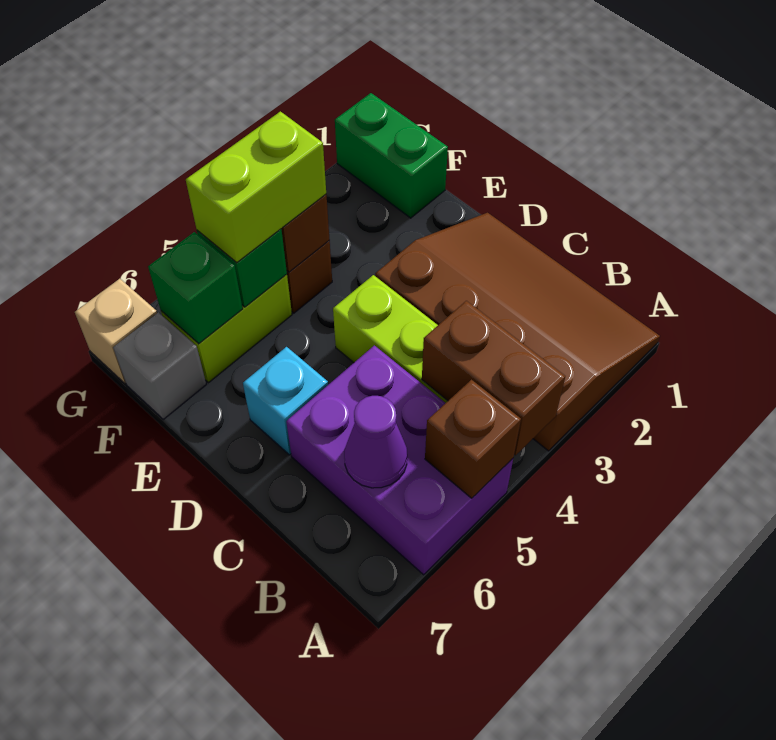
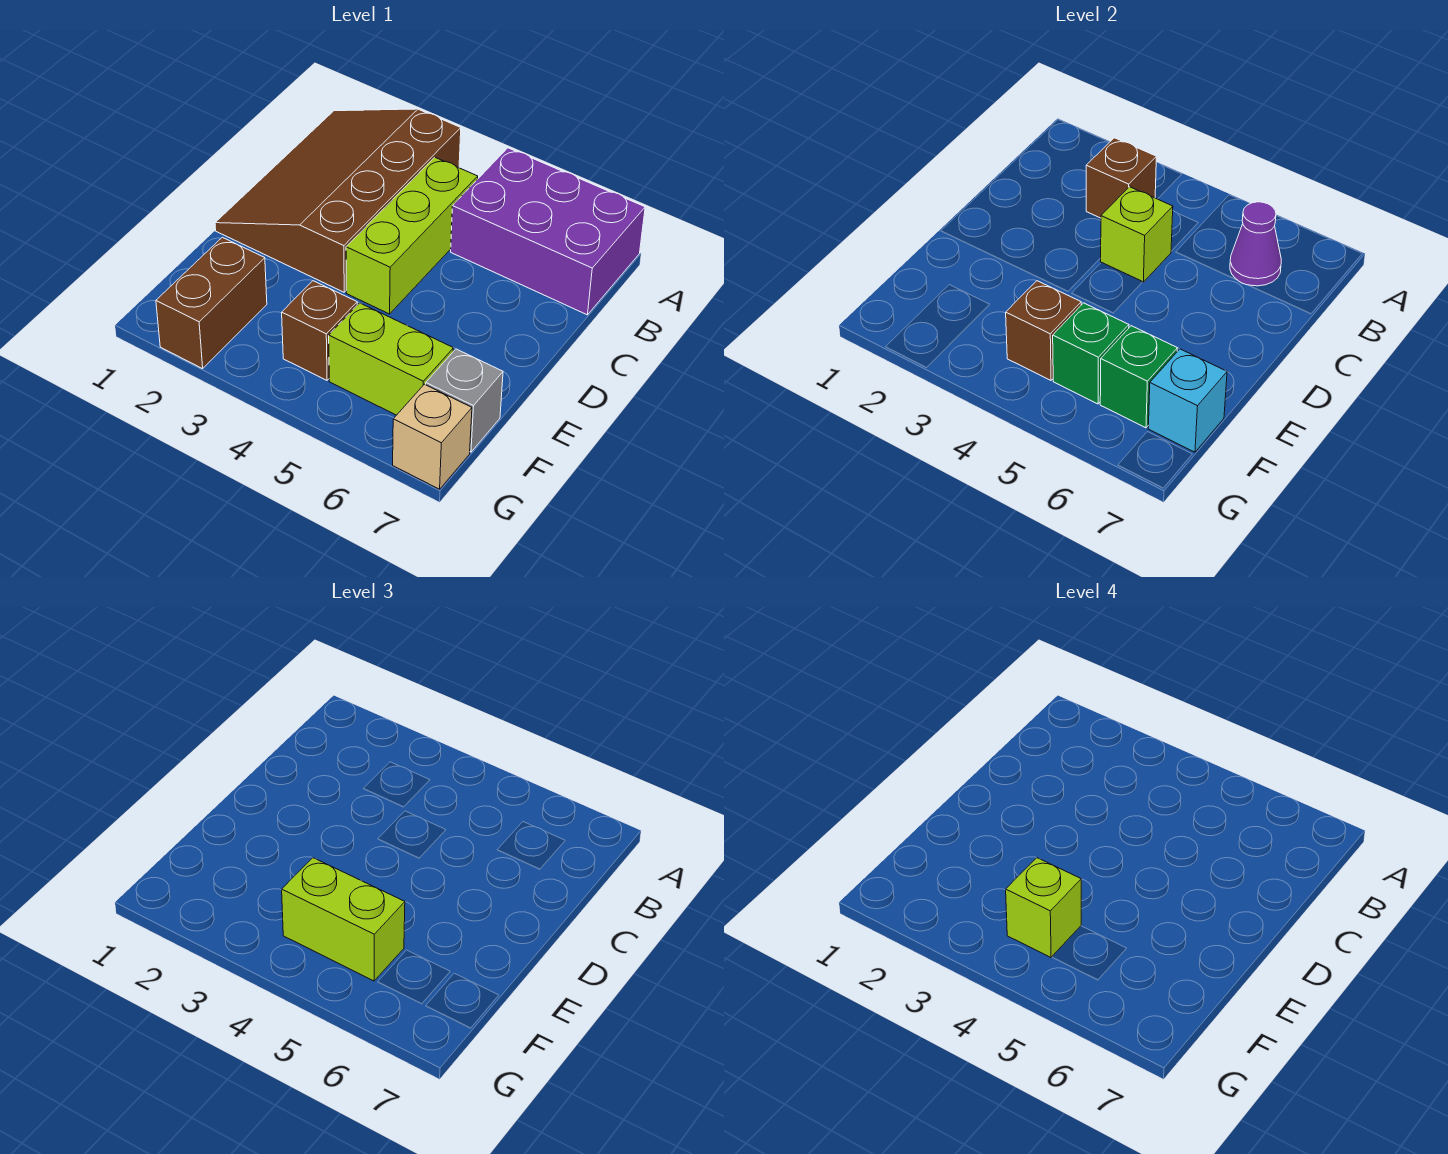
brown brick A4:B4 level 2 -> brown brick F2:G2 level 1
purple brick A5:C6 level 1 -> purple brick A5:B7 level 1
brown brick A5 level 2 -> brown brick B3 level 2
none -> lime brick C4 level 2
cyan brick D6 level 1 -> cyan brick F7 level 2
green brick F1:G1 level 1 -> none
none -> lime brick F4 level 4

